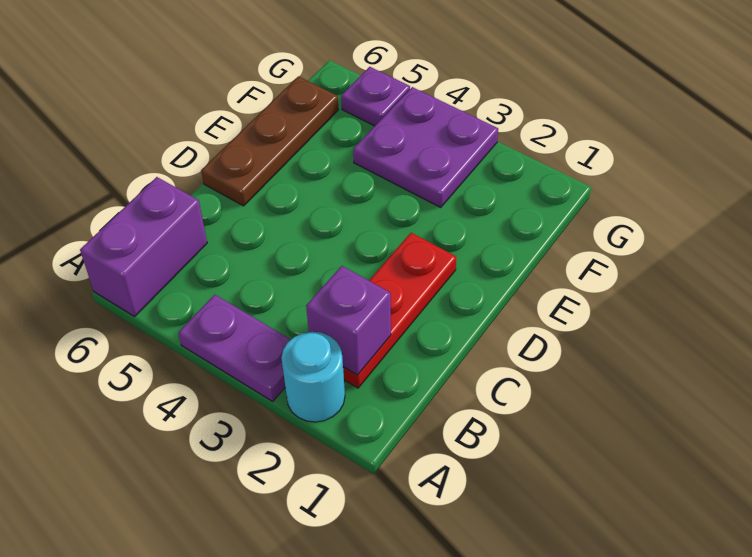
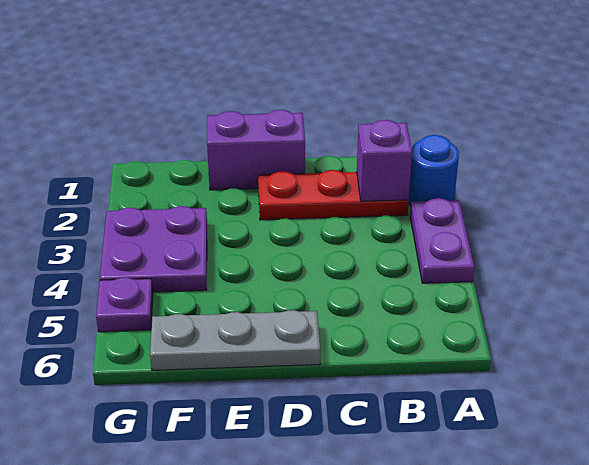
cyan round brick A2 level 1 -> blue round brick A2 level 1
purple brick A6:B6 level 1 -> purple brick D1:E1 level 1
brown plate D6:F6 level 1 -> grey plate D6:F6 level 1

